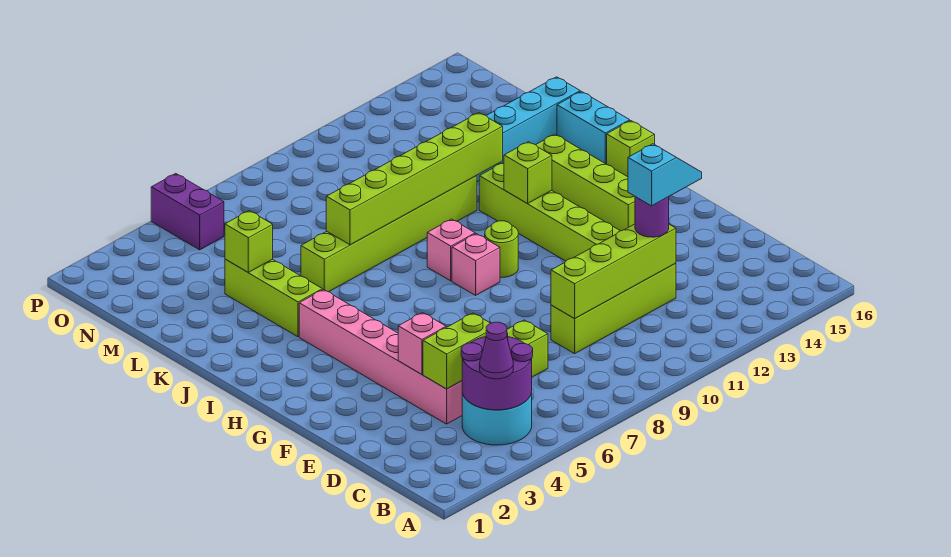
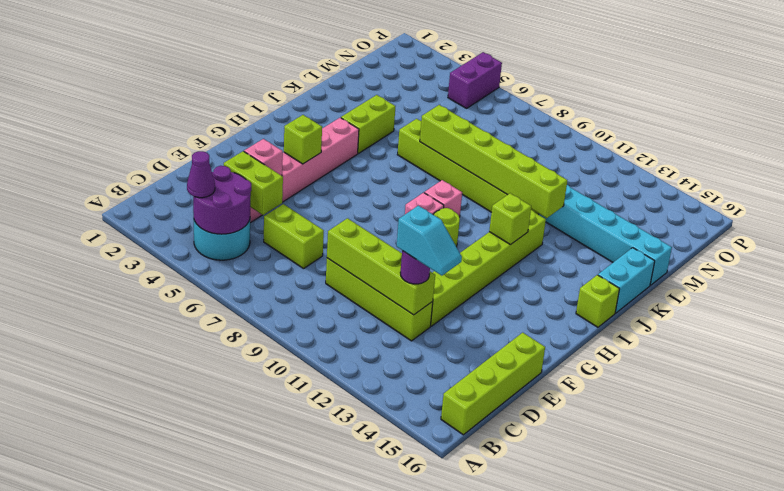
lime brick G14:J14 level 1 -> lime brick B16:E16 level 1
lime brick J4:L4 level 1 -> lime brick J4:K4 level 1
lime brick L4 level 2 -> lime brick G4 level 2

